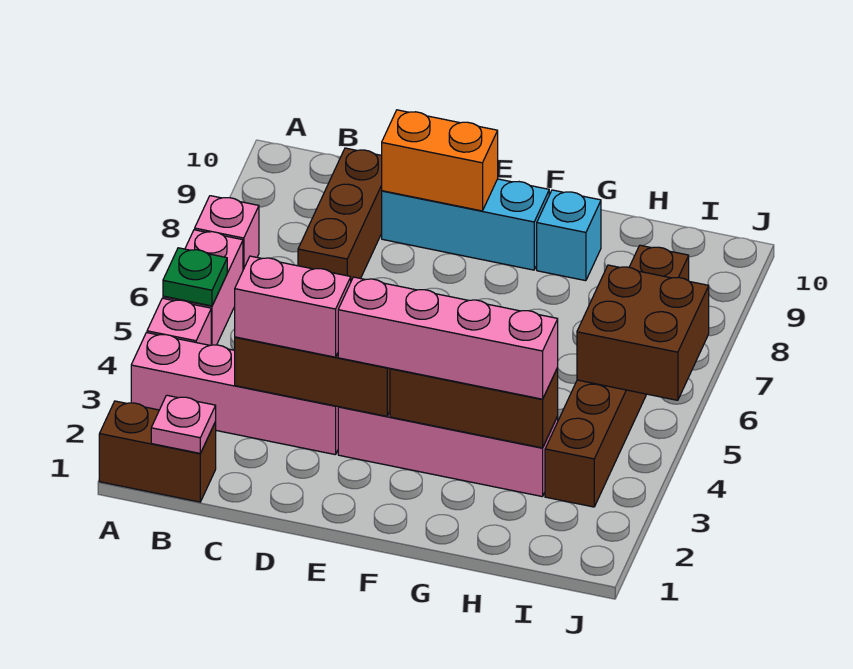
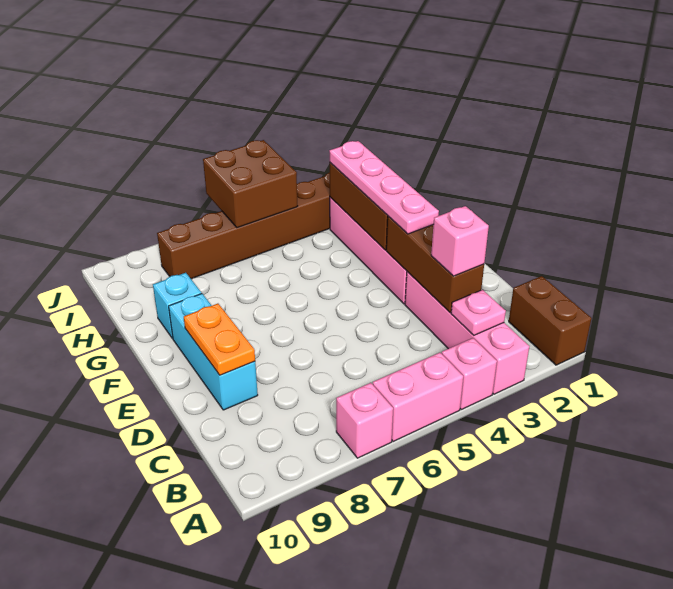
green plate A5 level 2 -> none
pink plate B1 level 2 -> pink plate B3 level 2
pink brick C3:D3 level 3 -> pink brick C3 level 3
brown brick C7:C9 level 1 -> none
orange brick D9:E9 level 2 -> orange plate D9:E9 level 2
pink brick E3:H3 level 3 -> pink plate E3:H3 level 3

